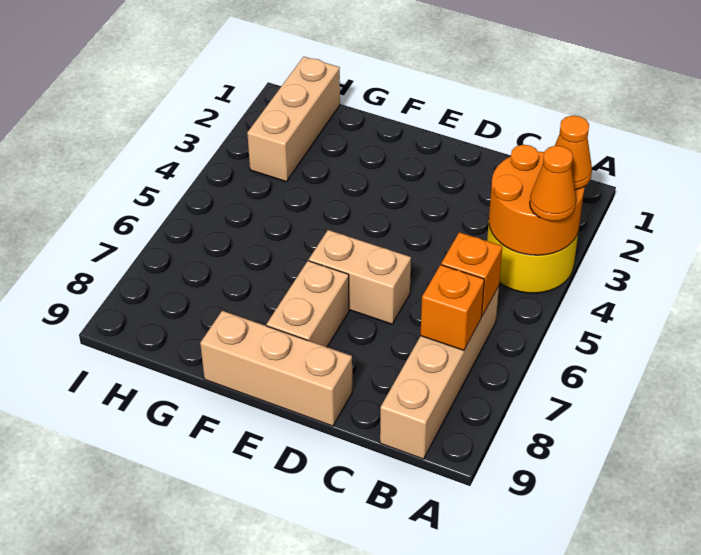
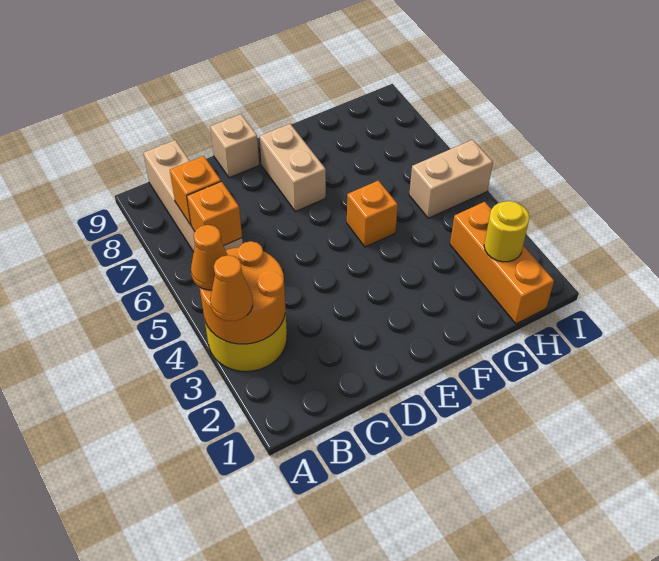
tan brick D6:E6 level 1 -> tan brick H5:I5 level 1
tan brick D9:F9 level 1 -> tan brick D9 level 1
none -> orange brick F5 level 1
tan brick H1:H3 level 1 -> orange brick H1:H3 level 1
none -> yellow round brick H2 level 2

